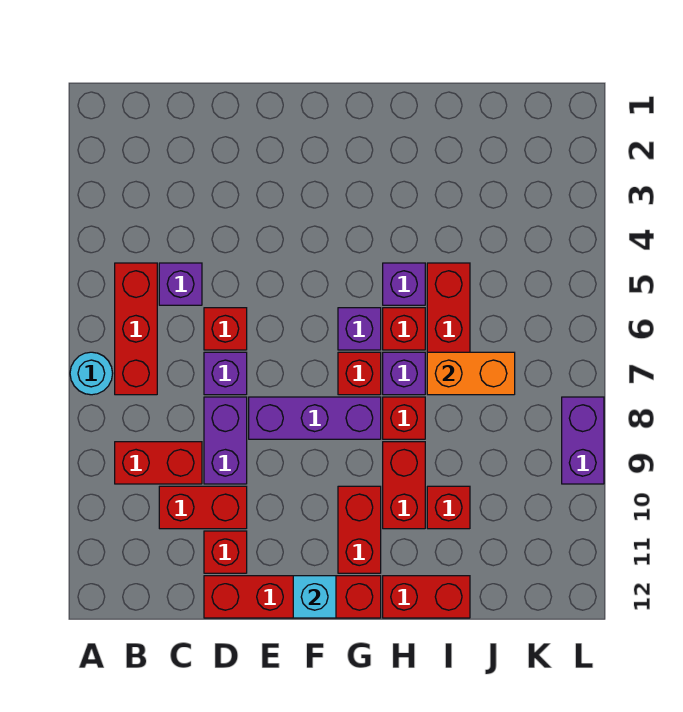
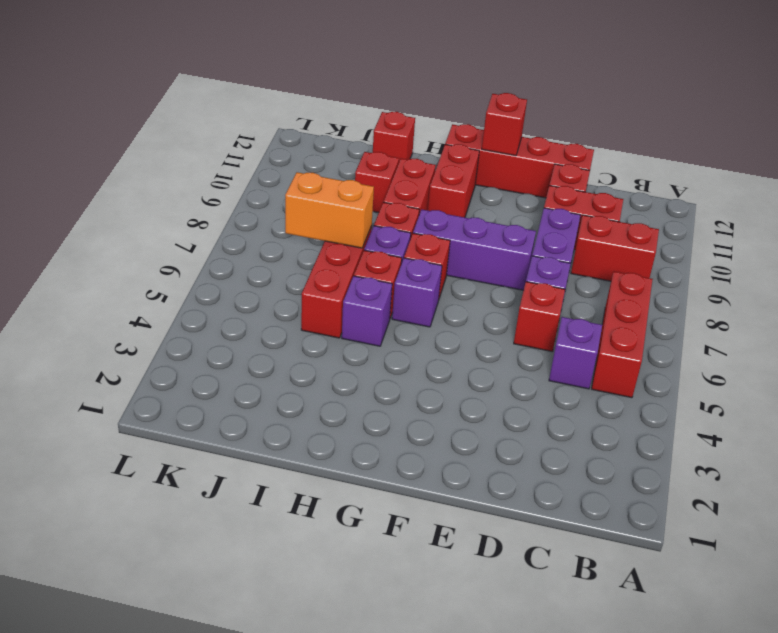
cyan round brick A7 level 1 -> none
cyan brick F12 level 2 -> red brick F12 level 2
red brick H12:I12 level 1 -> red brick I12 level 1
purple brick L8:L9 level 1 -> none

